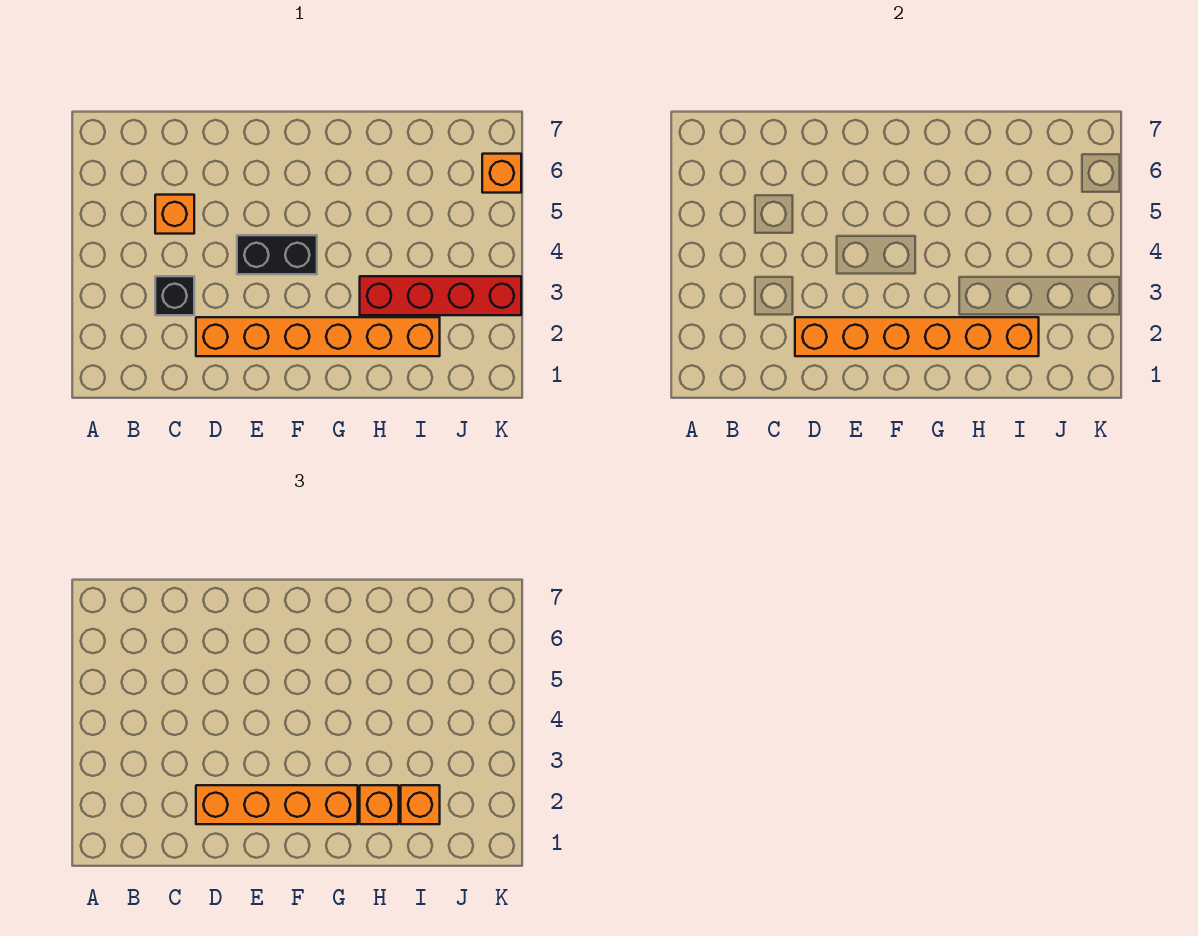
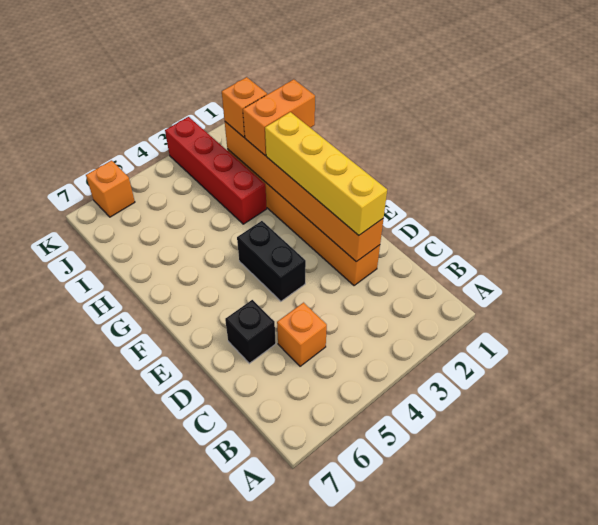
black brick C3 level 1 -> black brick D6 level 1
orange brick D2:G2 level 3 -> yellow brick D2:G2 level 3
orange brick H2 level 3 -> orange brick H1:H2 level 3

